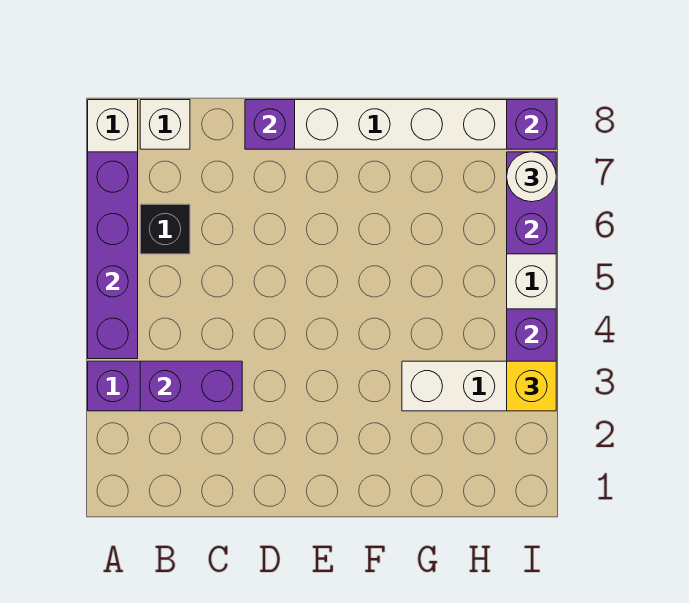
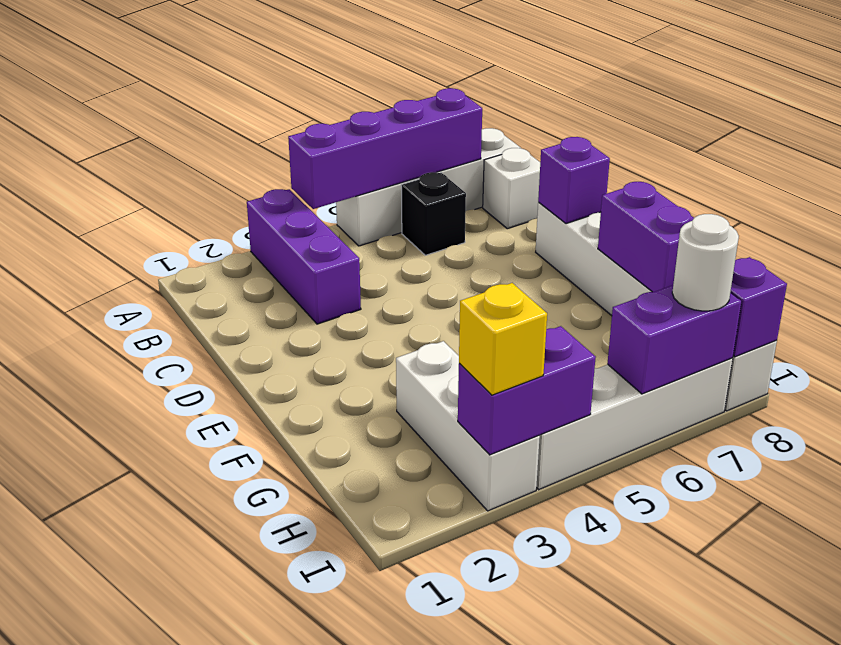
purple brick B3:C3 level 2 -> purple brick F8:G8 level 2

